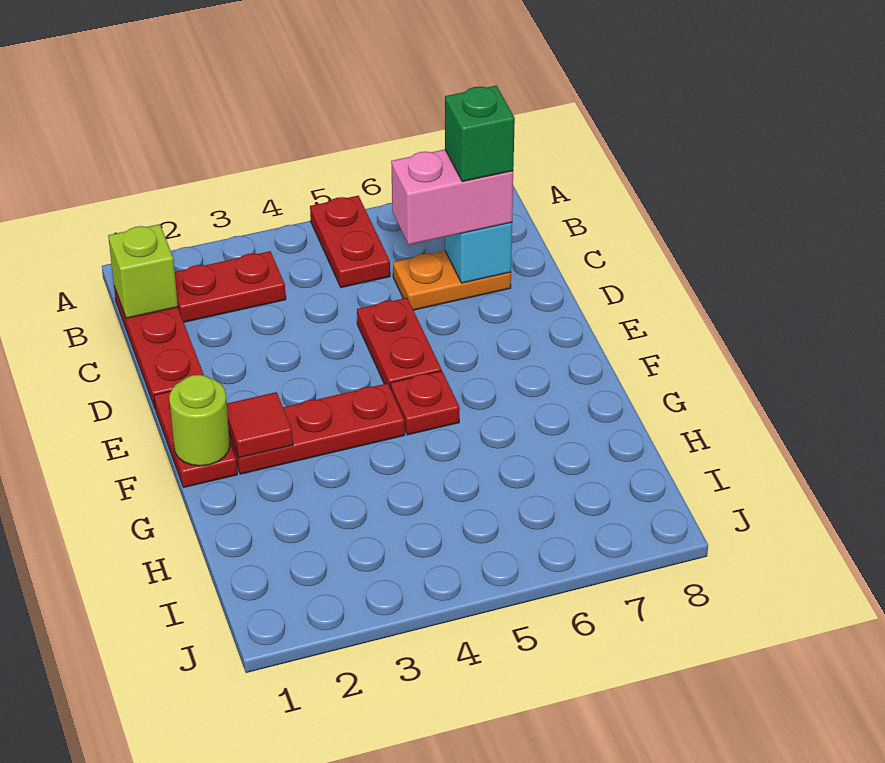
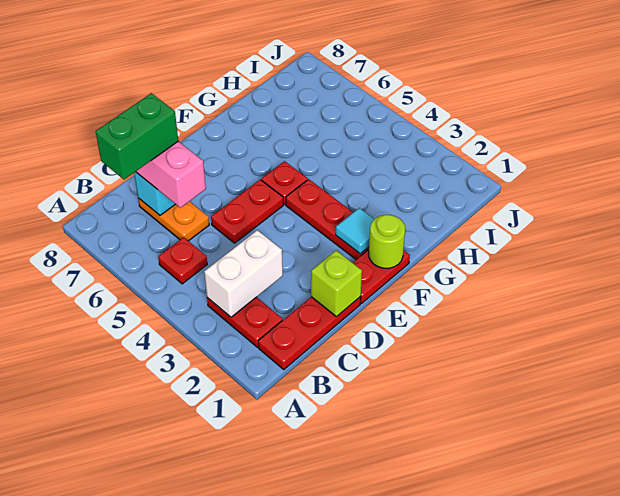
red plate A5:B5 level 1 -> red plate B5 level 1
lime brick B1 level 2 -> lime brick D1 level 2
none -> white brick B3:C3 level 2
green brick C7 level 4 -> green brick B7:C7 level 4
red tile F2 level 2 -> cyan tile F2 level 2

